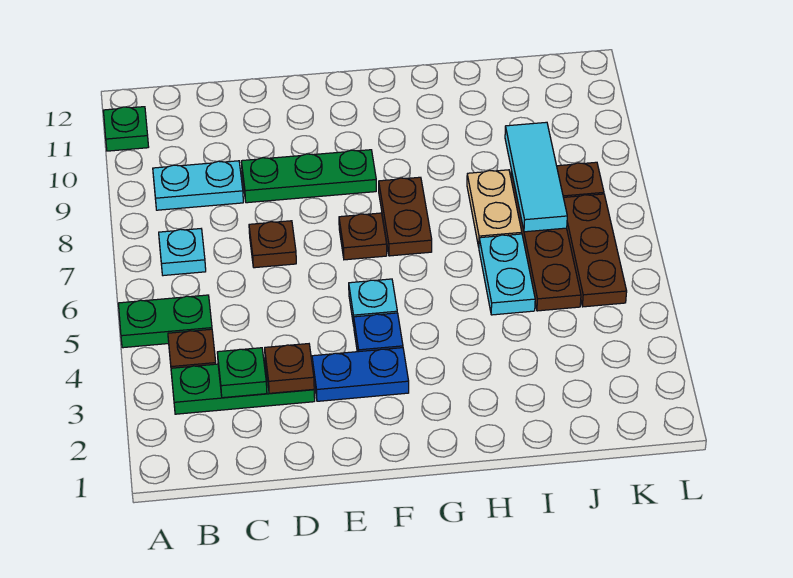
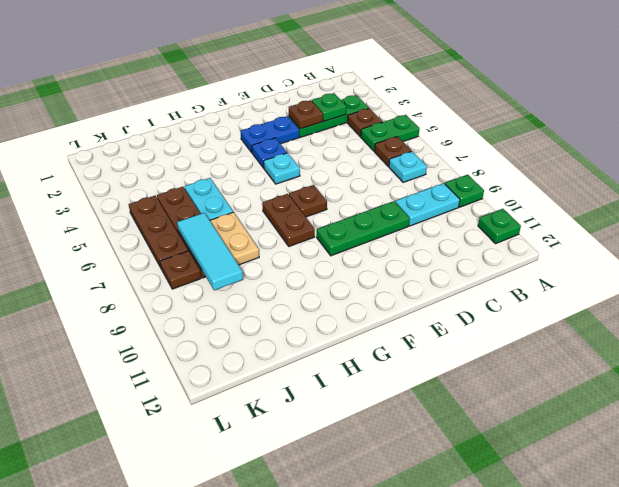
none -> green plate A9 level 1
brown plate D7 level 1 -> brown plate B6 level 1

